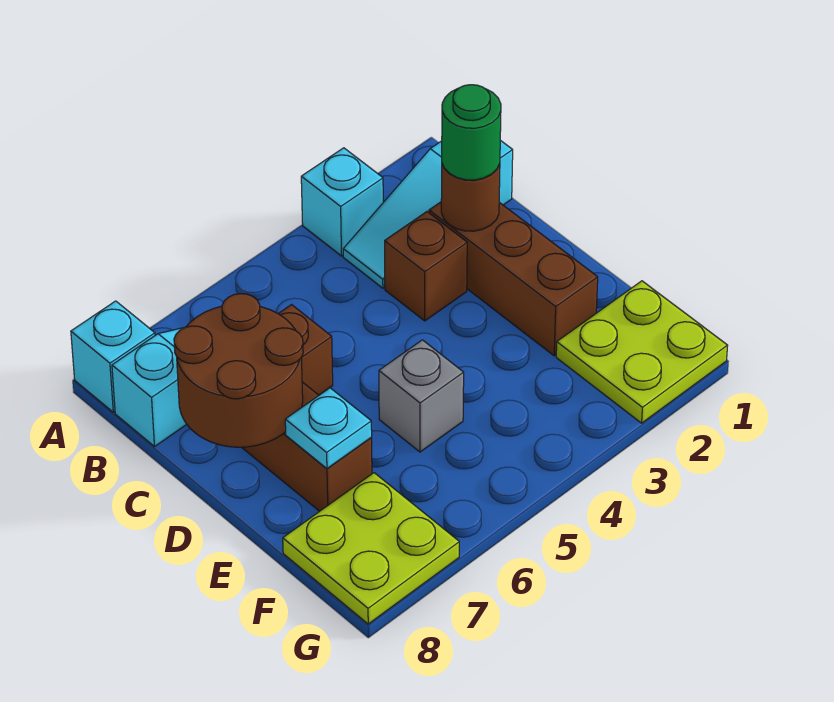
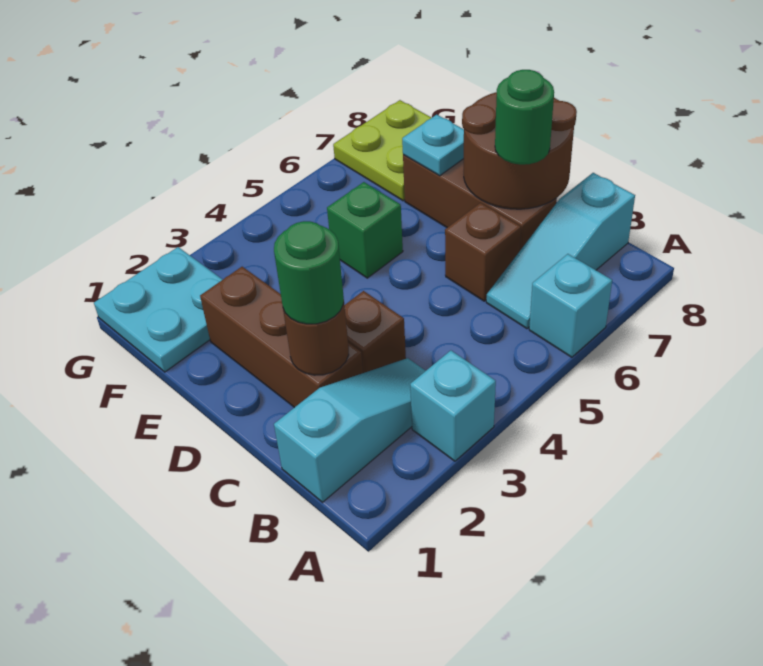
cyan brick A8 level 1 -> cyan brick A6 level 1
none -> green round brick C7 level 3
grey brick E5 level 1 -> green brick E5 level 1
lime plate F1:G2 level 1 -> cyan plate F1:G2 level 1

